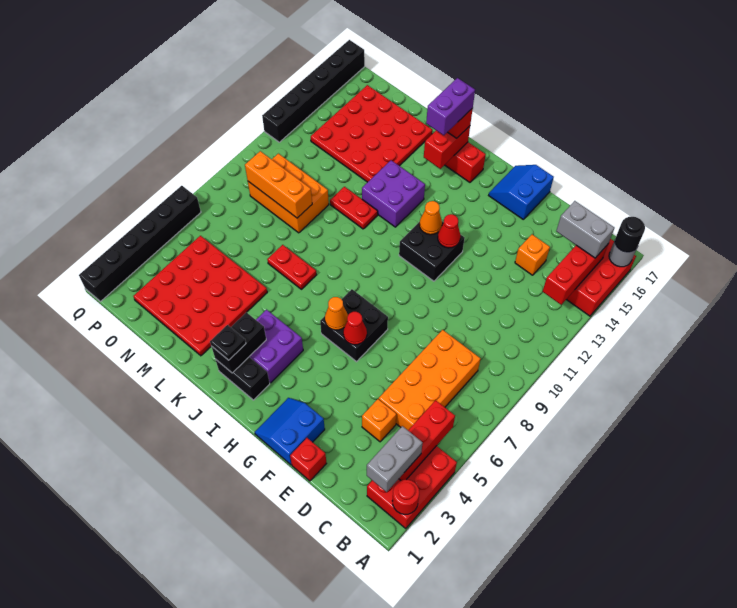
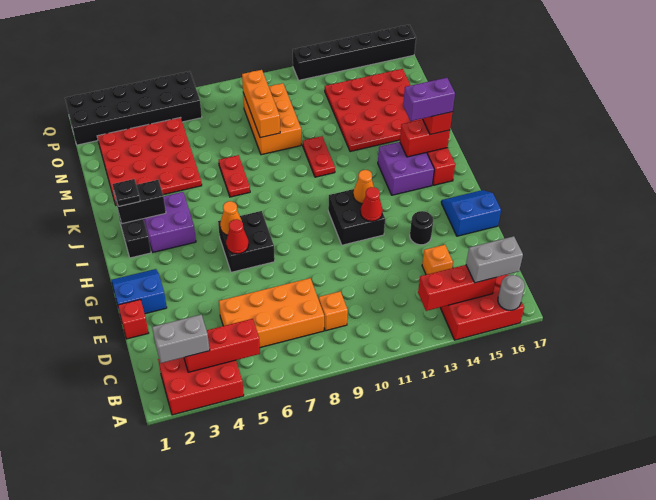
red round brick A2 level 2 -> none
black round brick A16 level 3 -> black round brick F14 level 1
grey brick B15:C15 level 3 -> grey brick B15:B16 level 3
orange brick D4 level 1 -> orange brick C9 level 1
purple brick J12:K13 level 1 -> purple brick I14:J15 level 1
black brick Q1:Q6 level 1 -> black brick P1:Q6 level 1

